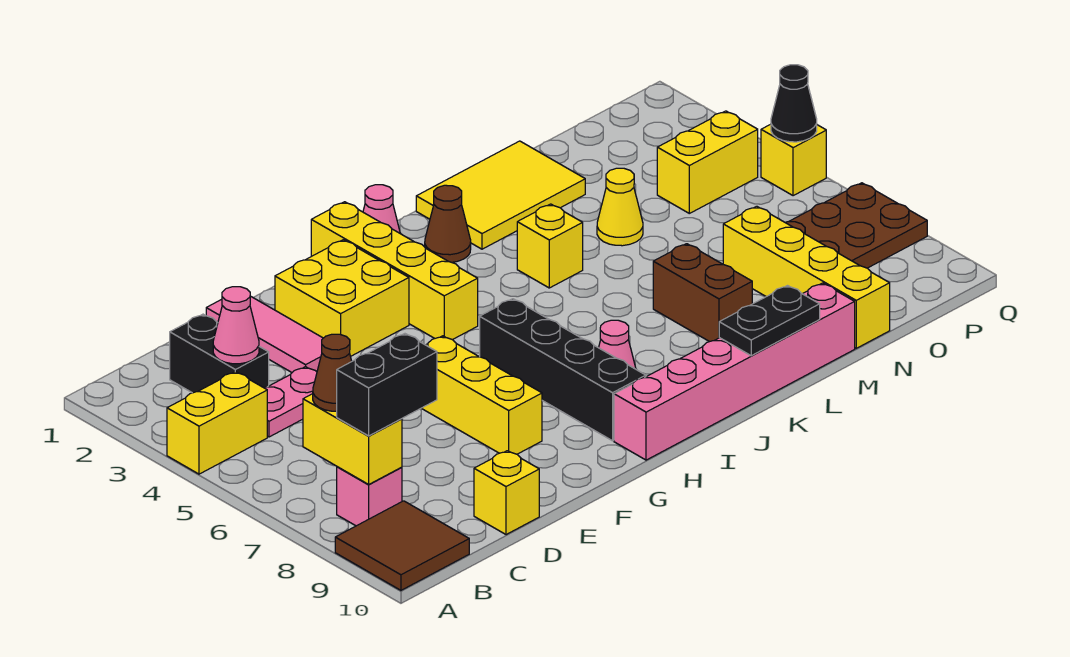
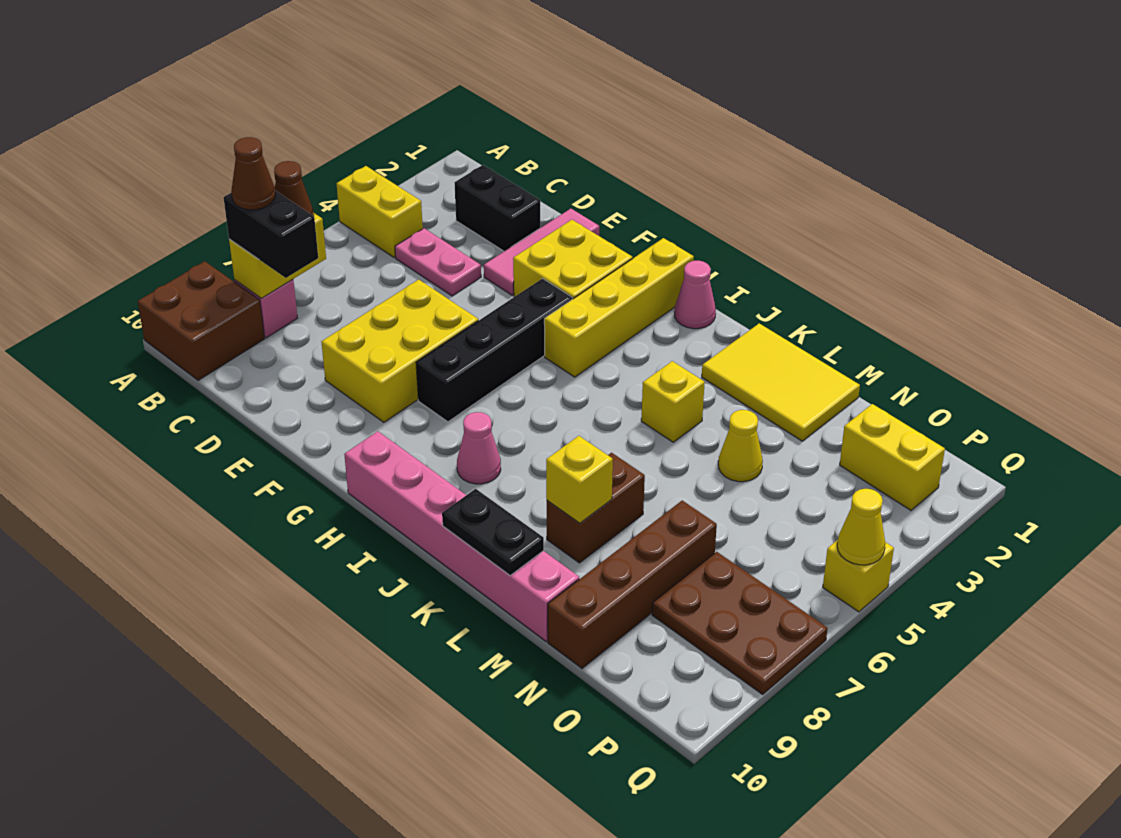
brown tile A9:B10 level 1 -> brown brick A9:B10 level 1
black brick C2:C3 level 1 -> black brick C2:D2 level 1
pink cone C3 level 2 -> none
yellow brick D10 level 1 -> yellow brick L8 level 2
yellow brick F6:F8 level 1 -> yellow brick E6:F8 level 1
black brick H6:H9 level 1 -> black brick G4:G7 level 1
brown cone J2 level 1 -> brown cone B8 level 4
yellow brick N7:N10 level 1 -> brown brick N7:N10 level 1
yellow brick O4:P4 level 1 -> yellow brick O2:P2 level 1
black cone Q5 level 2 -> yellow cone Q5 level 2

